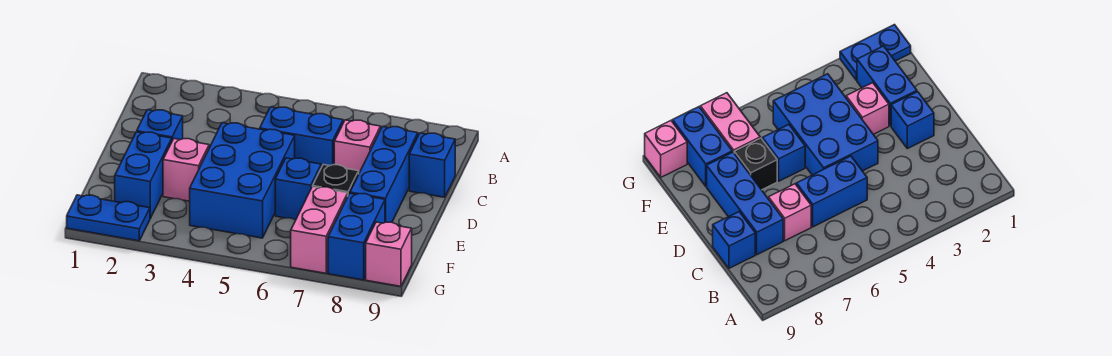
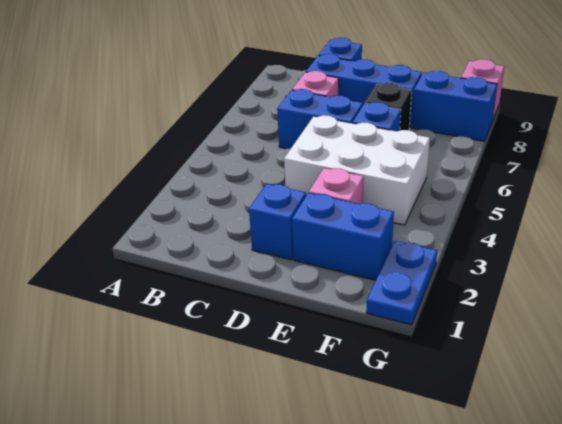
blue brick C5:C6 level 1 -> blue brick C6:D6 level 1
blue brick D4:F5 level 1 -> white brick D4:F5 level 1
pink brick F7:G7 level 1 -> none

